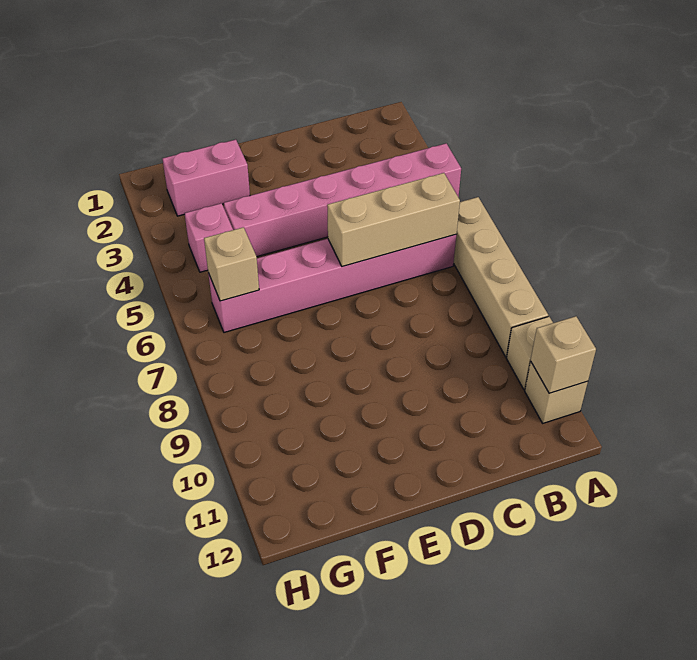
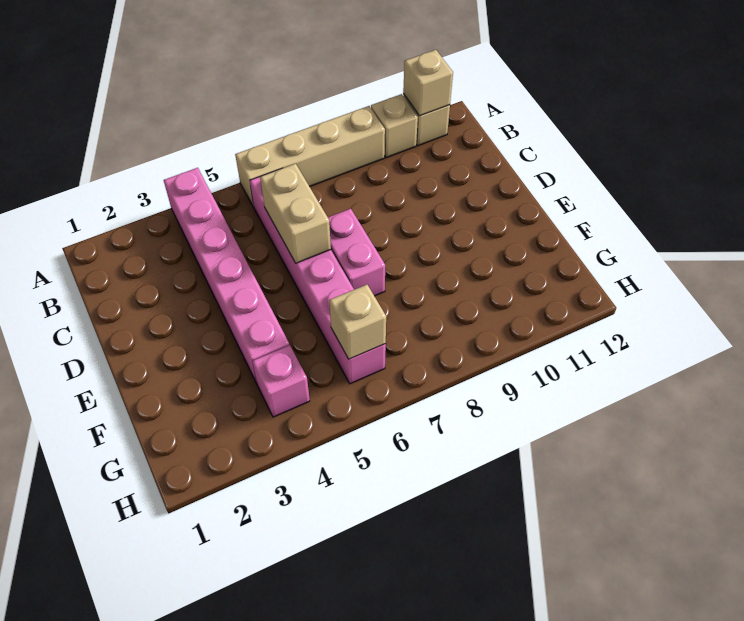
tan brick B6:D6 level 2 -> tan brick C6:D6 level 2
pink brick F2:G2 level 1 -> pink brick D7:E7 level 1

